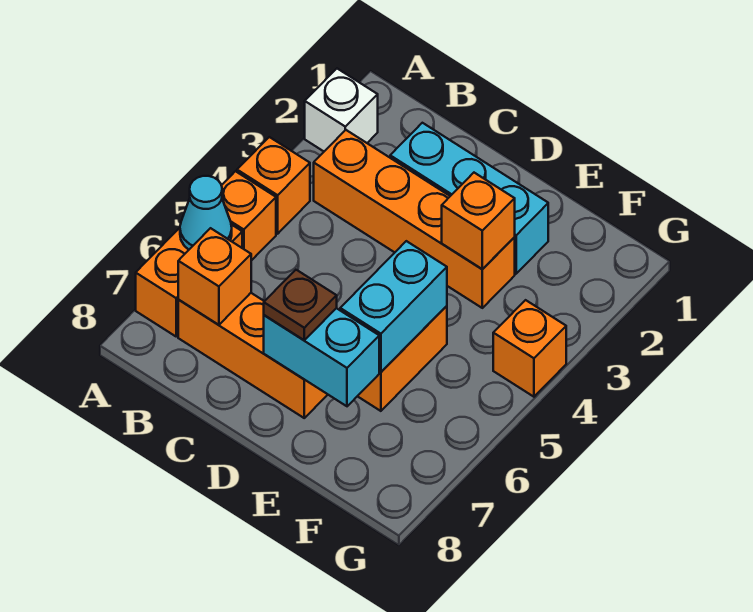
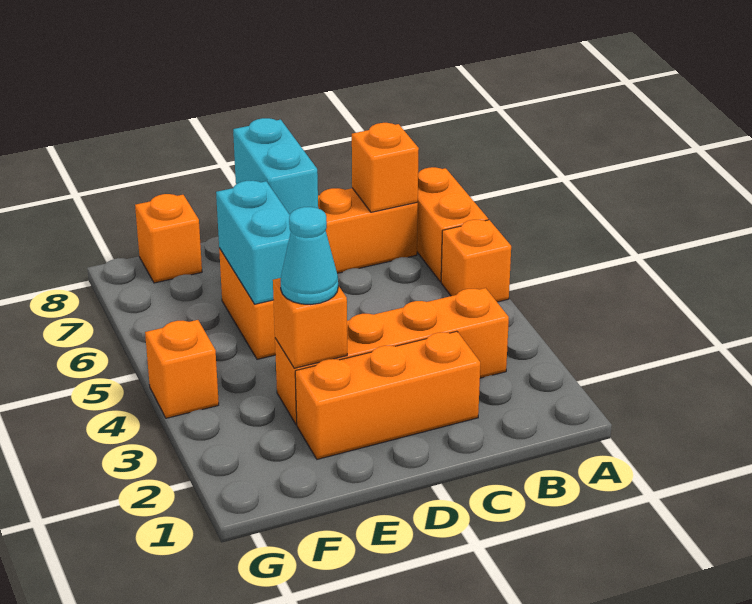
white brick A2 level 1 -> none
orange brick A4 level 1 -> orange brick F8 level 1
cyan cone A6 level 2 -> cyan cone E3 level 3
cyan brick C2:E2 level 1 -> orange brick C2:E2 level 1
cyan brick D7:E7 level 2 -> cyan brick D7:D8 level 2
brown plate D7 level 3 -> none

